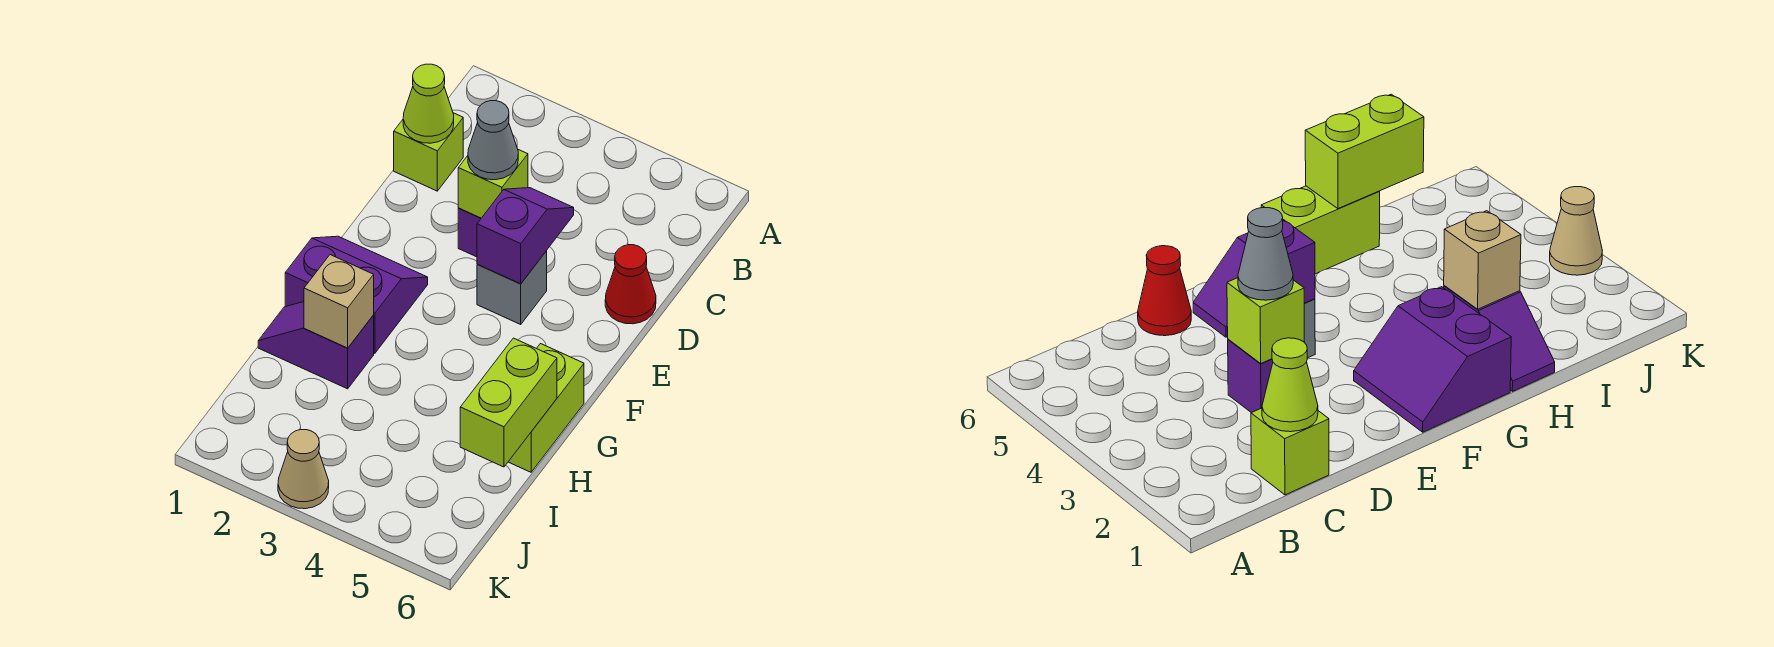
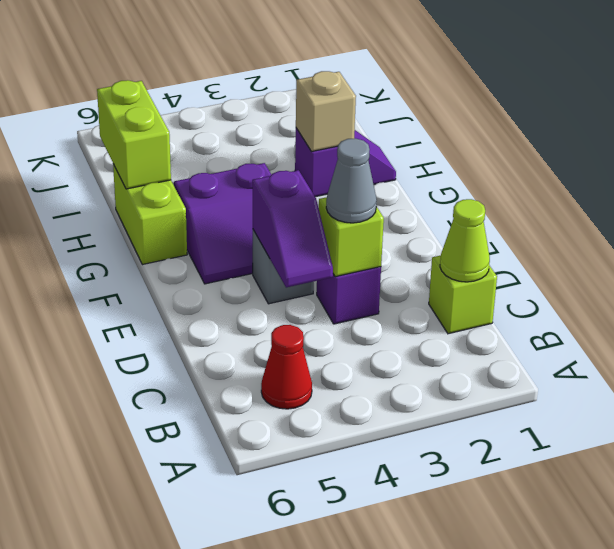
red cone D6 level 1 -> red cone B5 level 1
purple slope F1:G2 level 1 top G -> purple slope F4:G5 level 1 top G
tan cone K3 level 1 -> none

